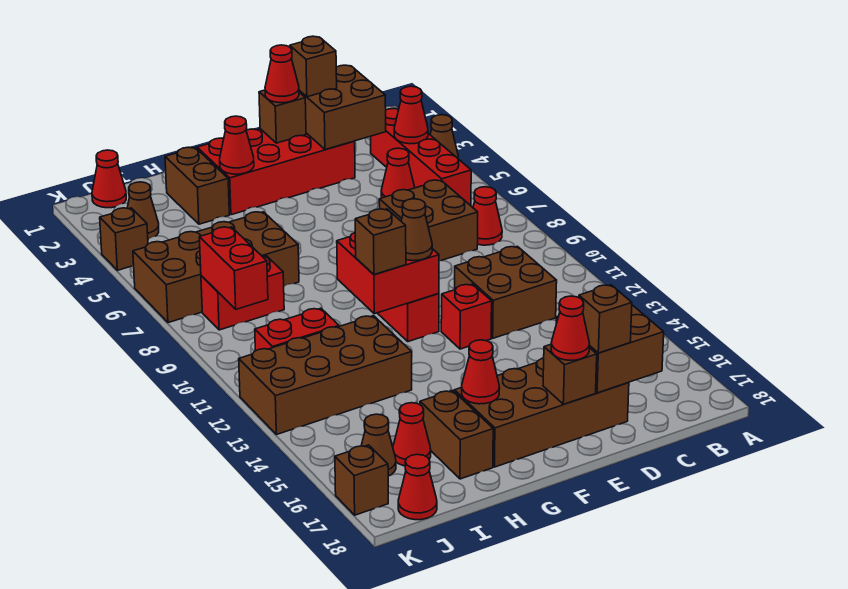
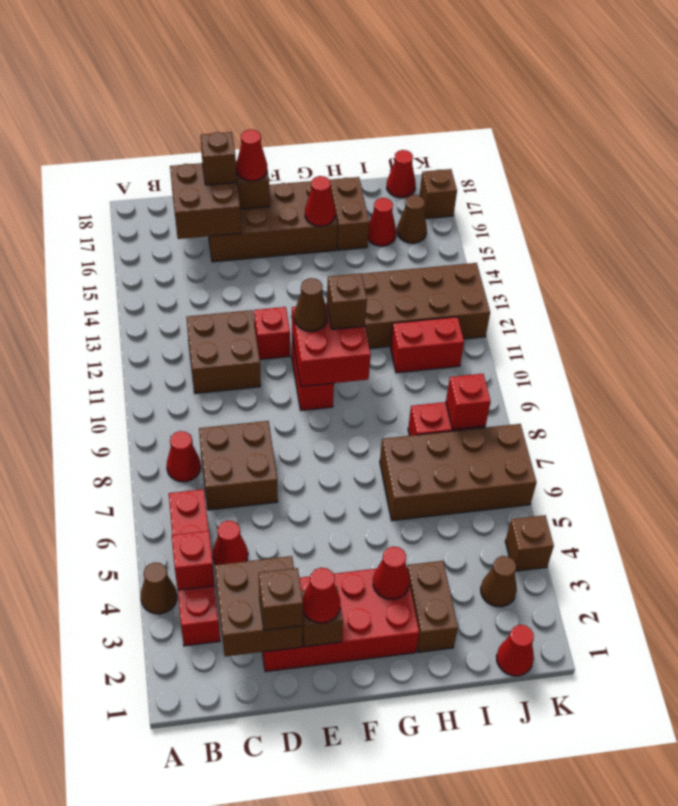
red cone B4 level 2 -> red brick B4 level 2
red brick J8:J9 level 2 -> red brick J8 level 2

